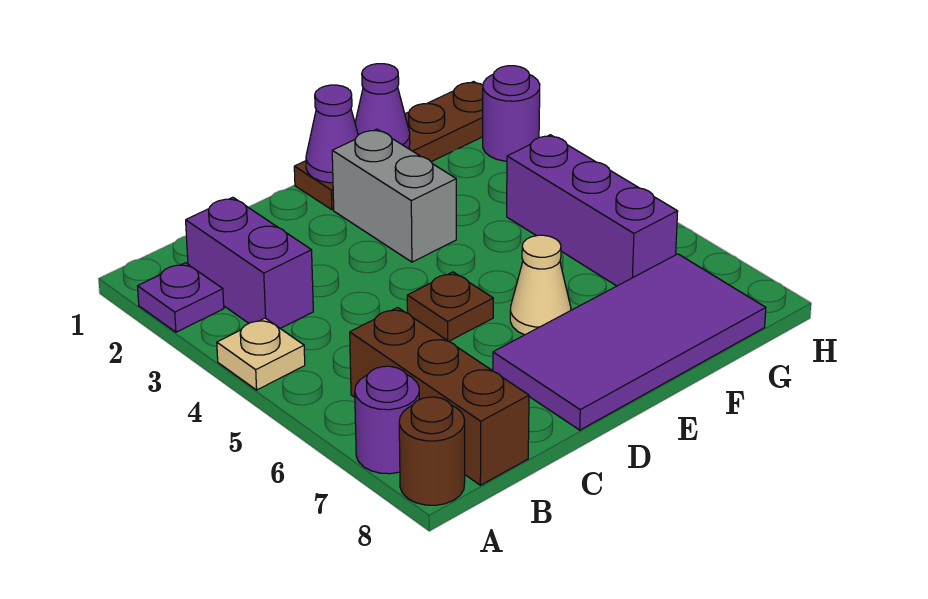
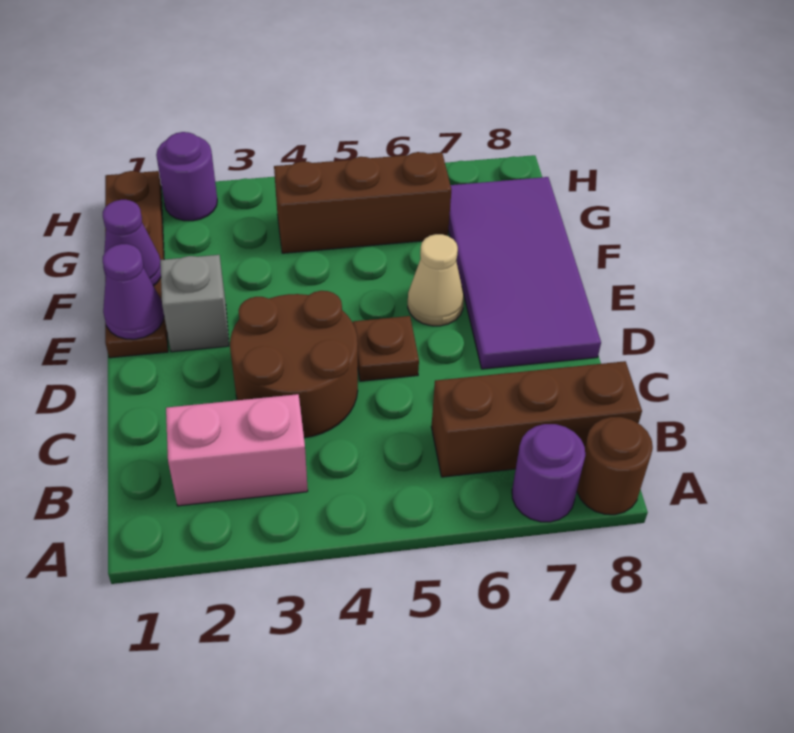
purple plate A2 level 1 -> none
tan plate A4 level 1 -> none
purple brick B2:B3 level 1 -> pink brick B2:B3 level 1
none -> brown round brick C3:D4 level 1
grey brick E2:E3 level 1 -> grey brick E2 level 1
purple brick G4:G6 level 1 -> brown brick G4:G6 level 1

